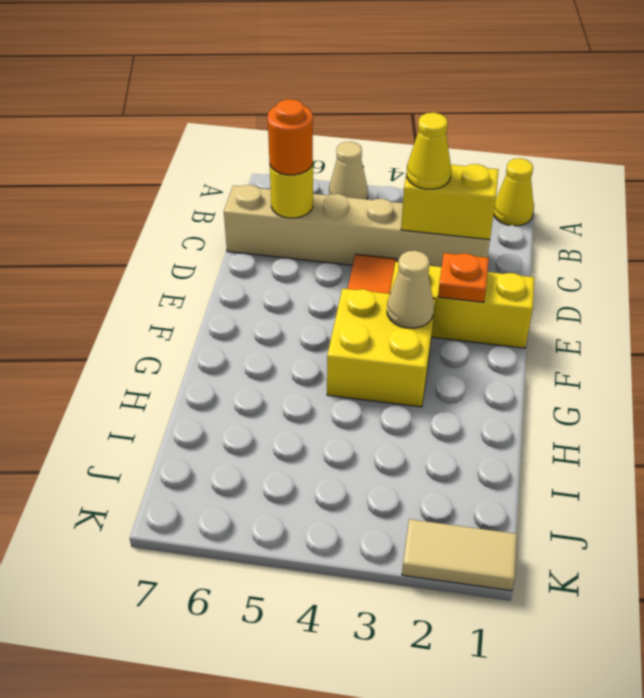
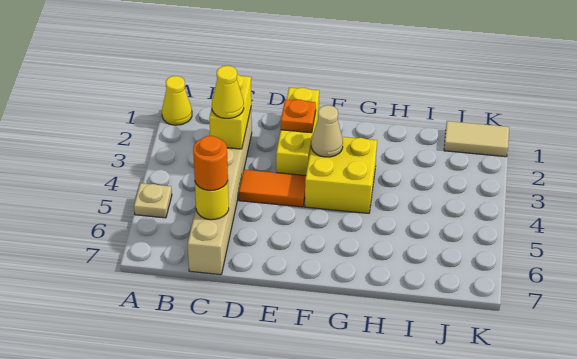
tan cone A5 level 1 -> tan plate A5 level 1
tan tile K1:K2 level 1 -> tan tile J1:K1 level 1

